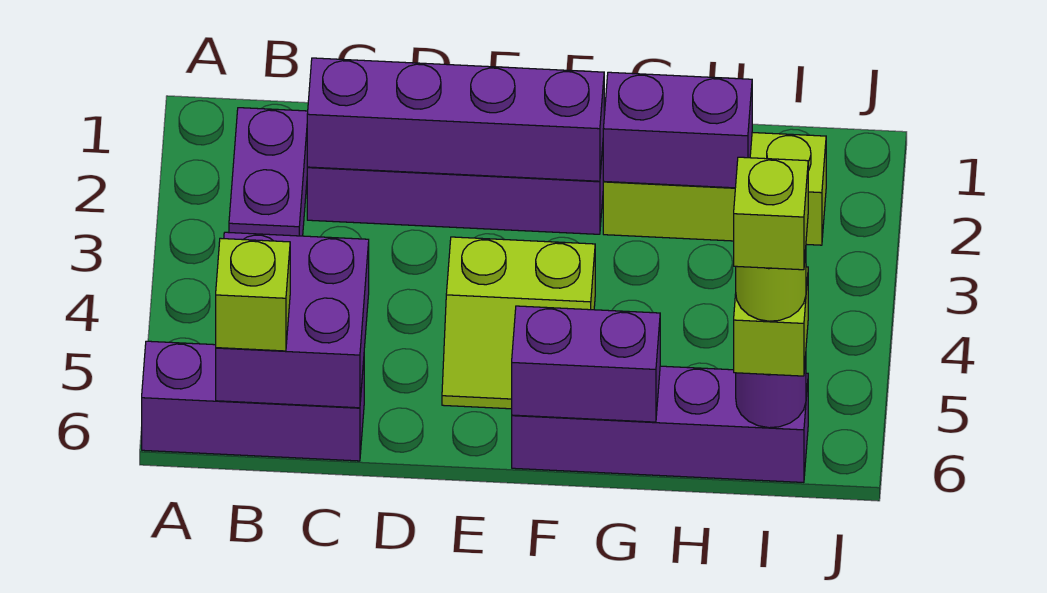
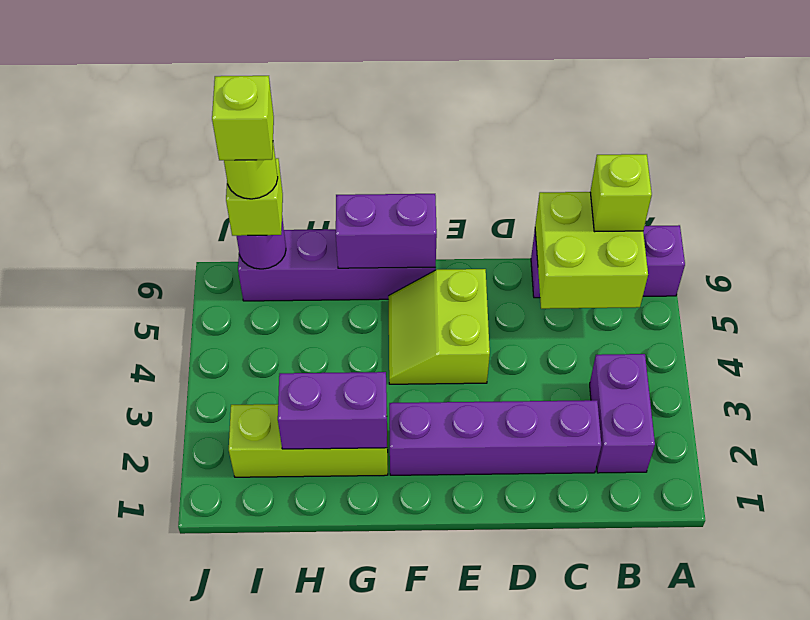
purple brick B5:C6 level 2 -> lime brick B5:C6 level 2
purple brick C2:F2 level 2 -> none
lime slope E4:F5 level 1 top 4 -> lime slope E4:F5 level 1 top E

